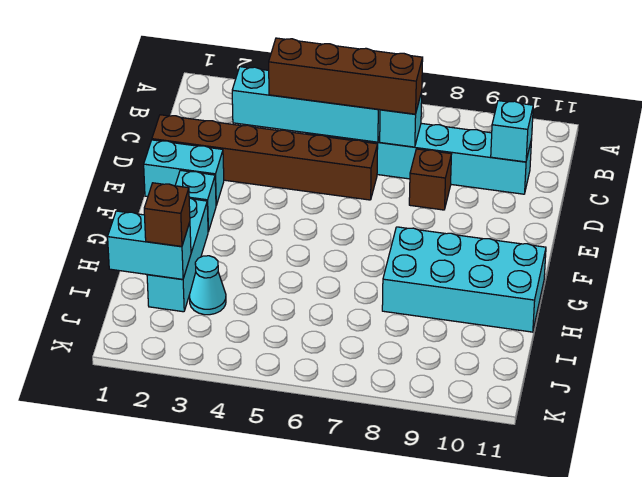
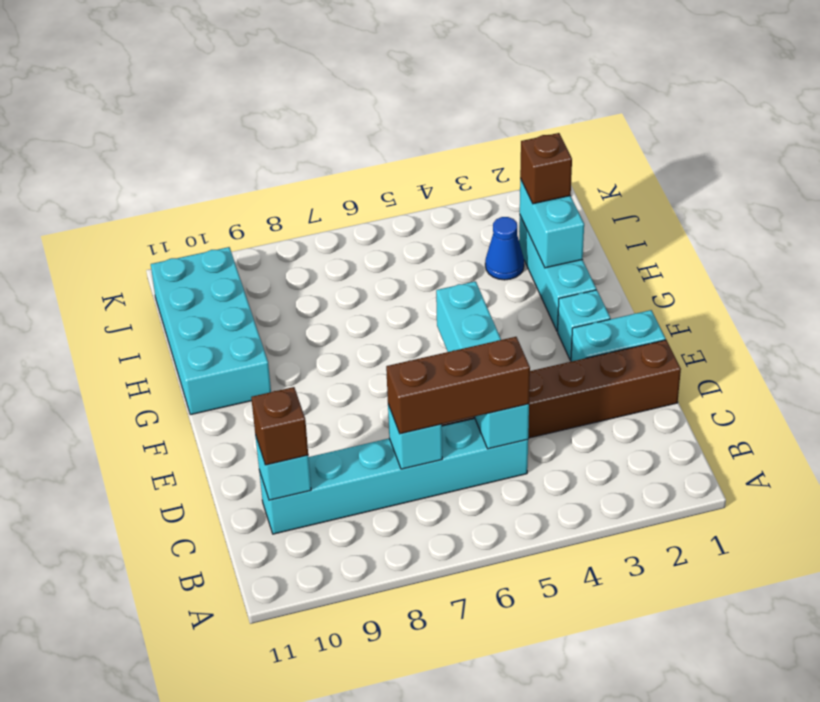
cyan brick C3:C6 level 2 -> cyan brick C5:F5 level 2
brown brick C4:C7 level 3 -> brown brick C5:C7 level 3
brown brick D8 level 1 -> brown brick C10 level 3
cyan brick G8:H11 level 1 -> cyan brick G10:J11 level 1
cyan brick I1:I2 level 2 -> cyan brick H2:I2 level 2
cyan cone I3 level 1 -> blue cone I3 level 1

